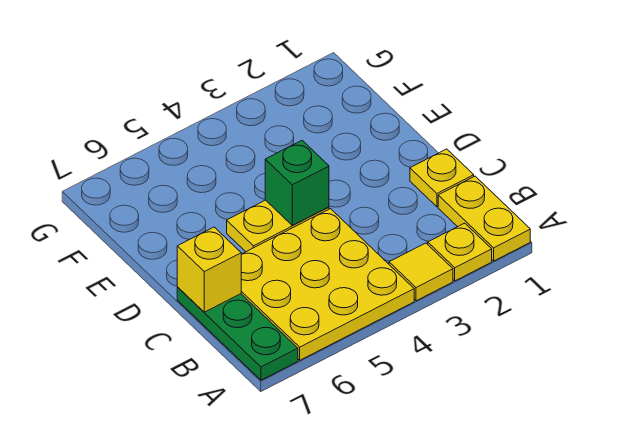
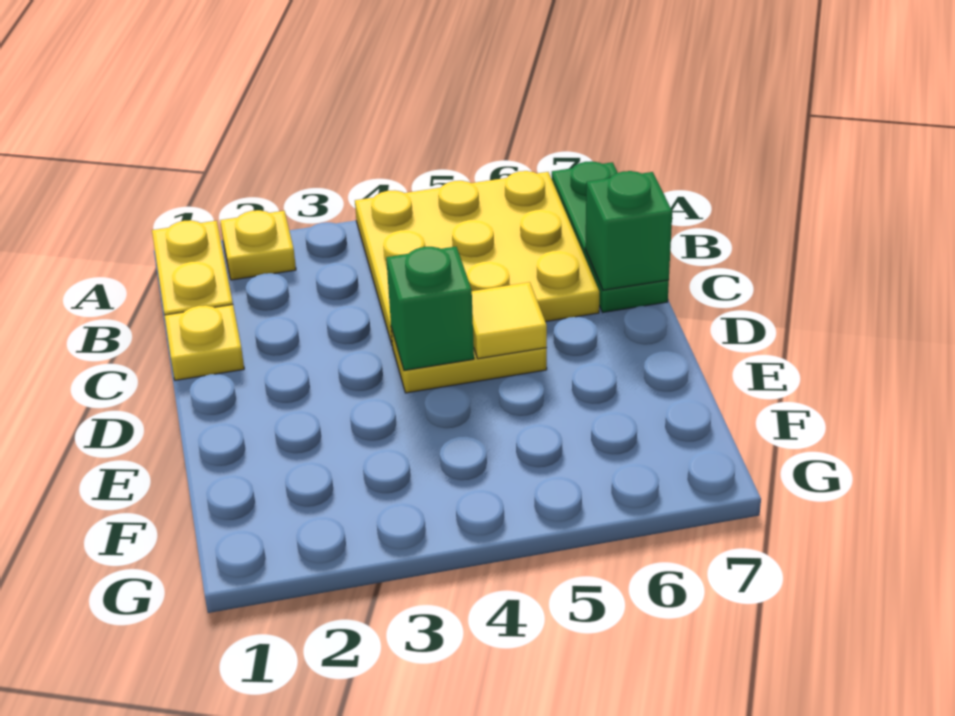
yellow tile A3 level 1 -> yellow tile D5 level 2
yellow brick C7 level 2 -> green brick C7 level 2

